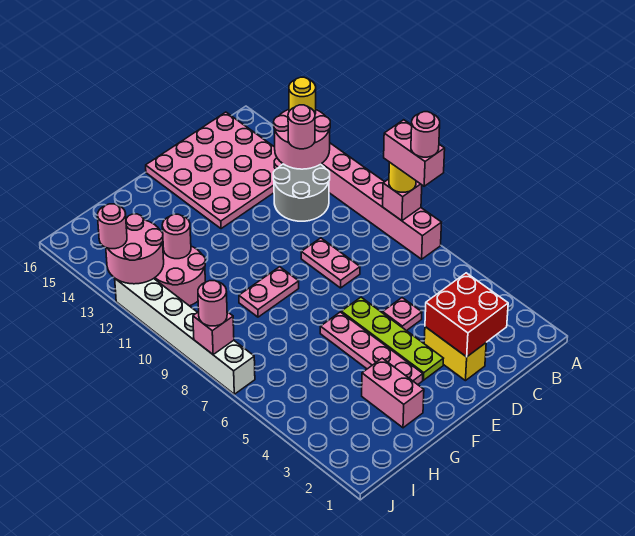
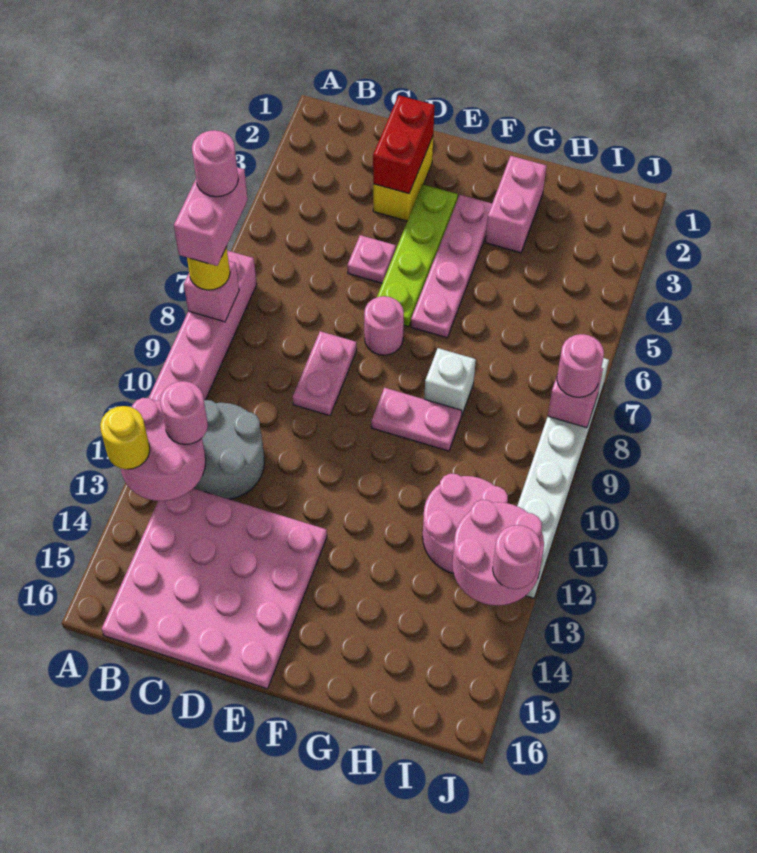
red brick C2:D3 level 2 -> red brick D2:D3 level 2
none -> white brick G8 level 1
pink round brick H12 level 2 -> pink round brick E7 level 1

